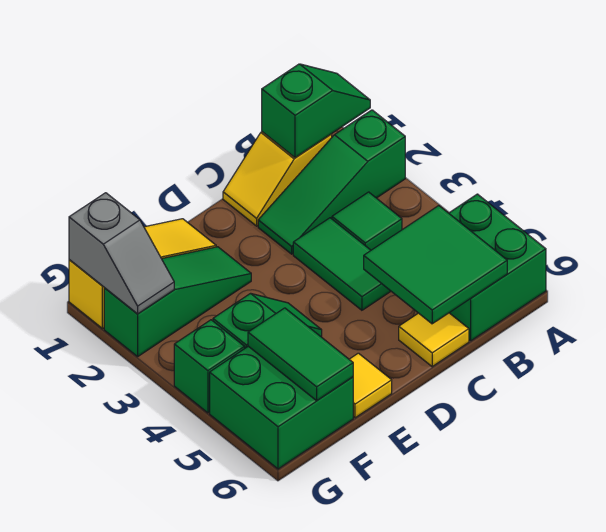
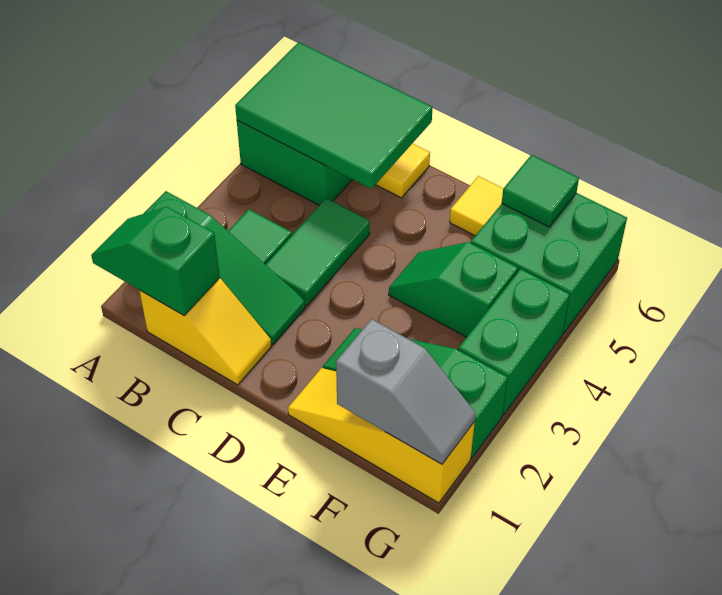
green tile B5:C6 level 2 -> green tile A5:C6 level 2
green tile F5:F6 level 2 -> green tile F6 level 2
grey slope G1:G2 level 2 top 1 -> grey slope F1:G1 level 2 top F
green brick G4 level 1 -> green brick G3:G4 level 1

